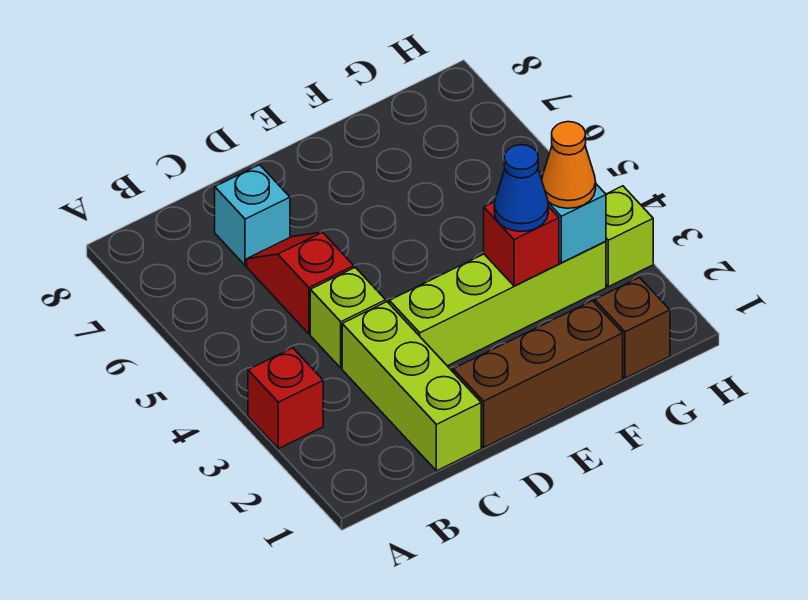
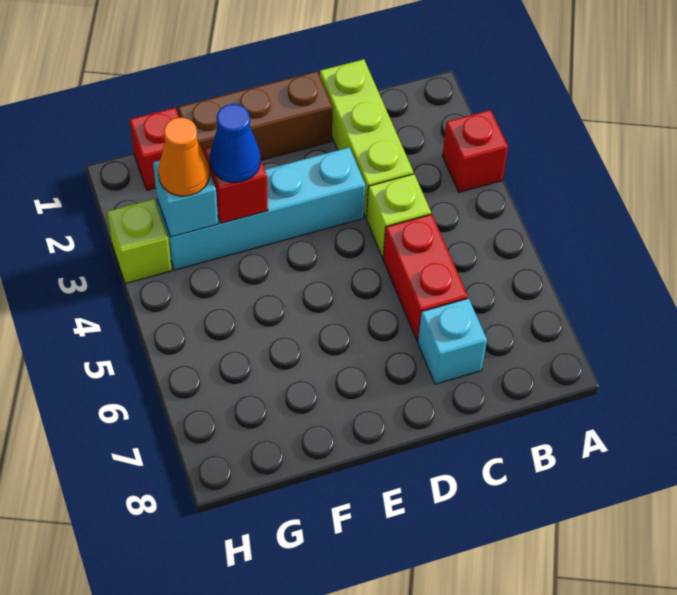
red slope C5:C6 level 1 top 5 -> red brick C5:C6 level 1
lime brick D3:G3 level 1 -> cyan brick D3:G3 level 1
brown brick G1 level 1 -> red brick G1 level 1

